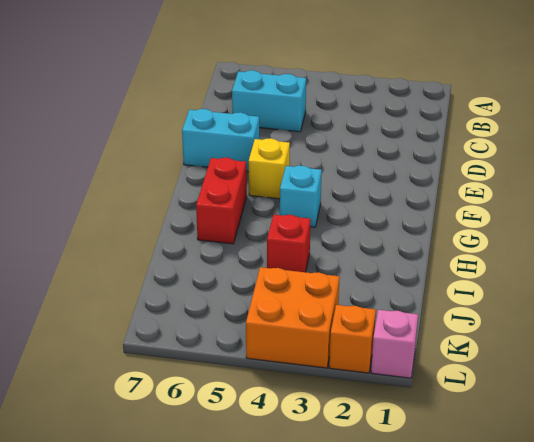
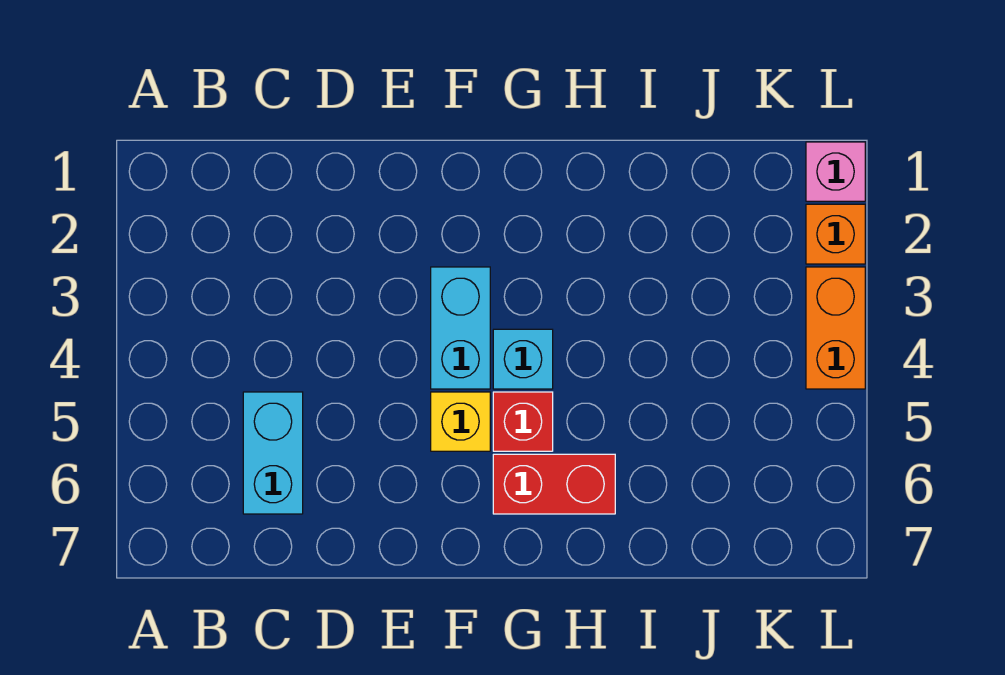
cyan brick E6:E7 level 1 -> cyan brick F3:F4 level 1
red brick I4 level 1 -> red brick G5 level 1
orange brick K3:L4 level 1 -> orange brick L3:L4 level 1

